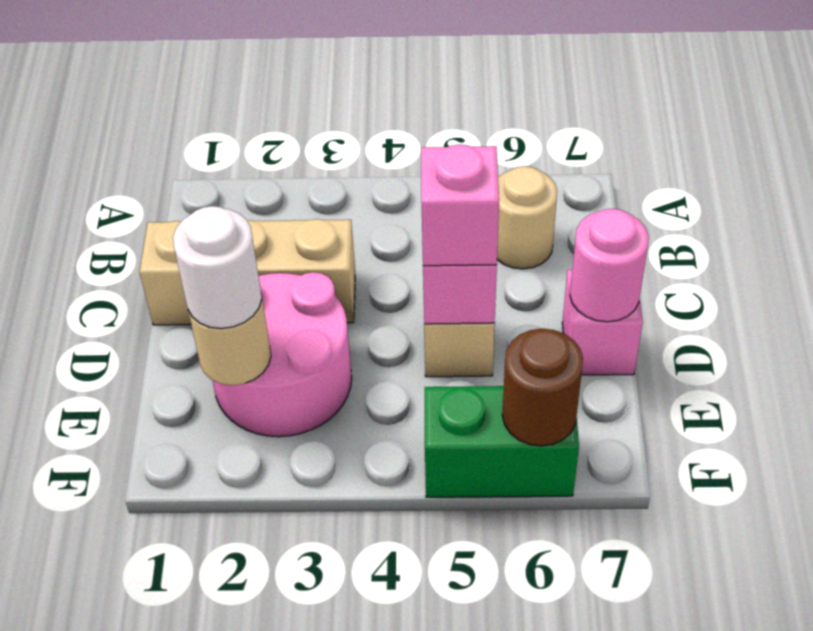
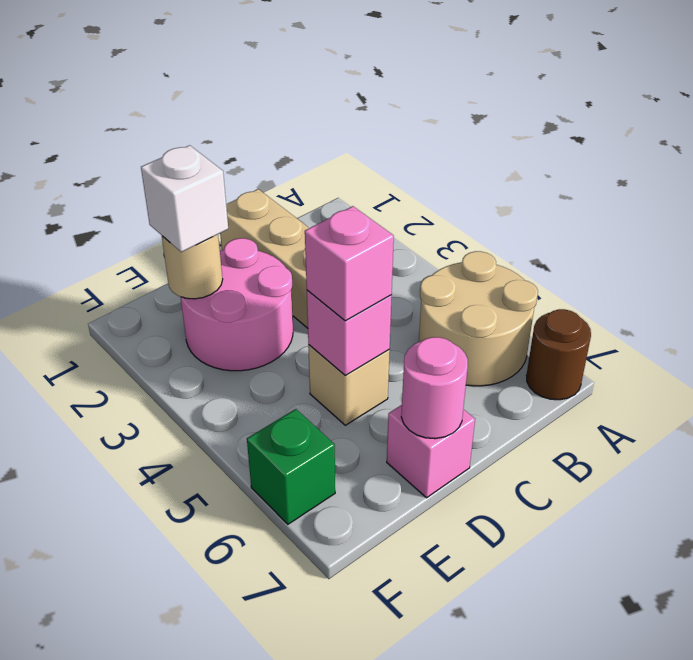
tan round brick B6 level 1 -> tan round brick A5:B6 level 1
white round brick E2 level 3 -> white brick E2 level 3
green brick F5:F6 level 1 -> green brick F6 level 1
brown round brick F6 level 2 -> brown round brick A7 level 1

